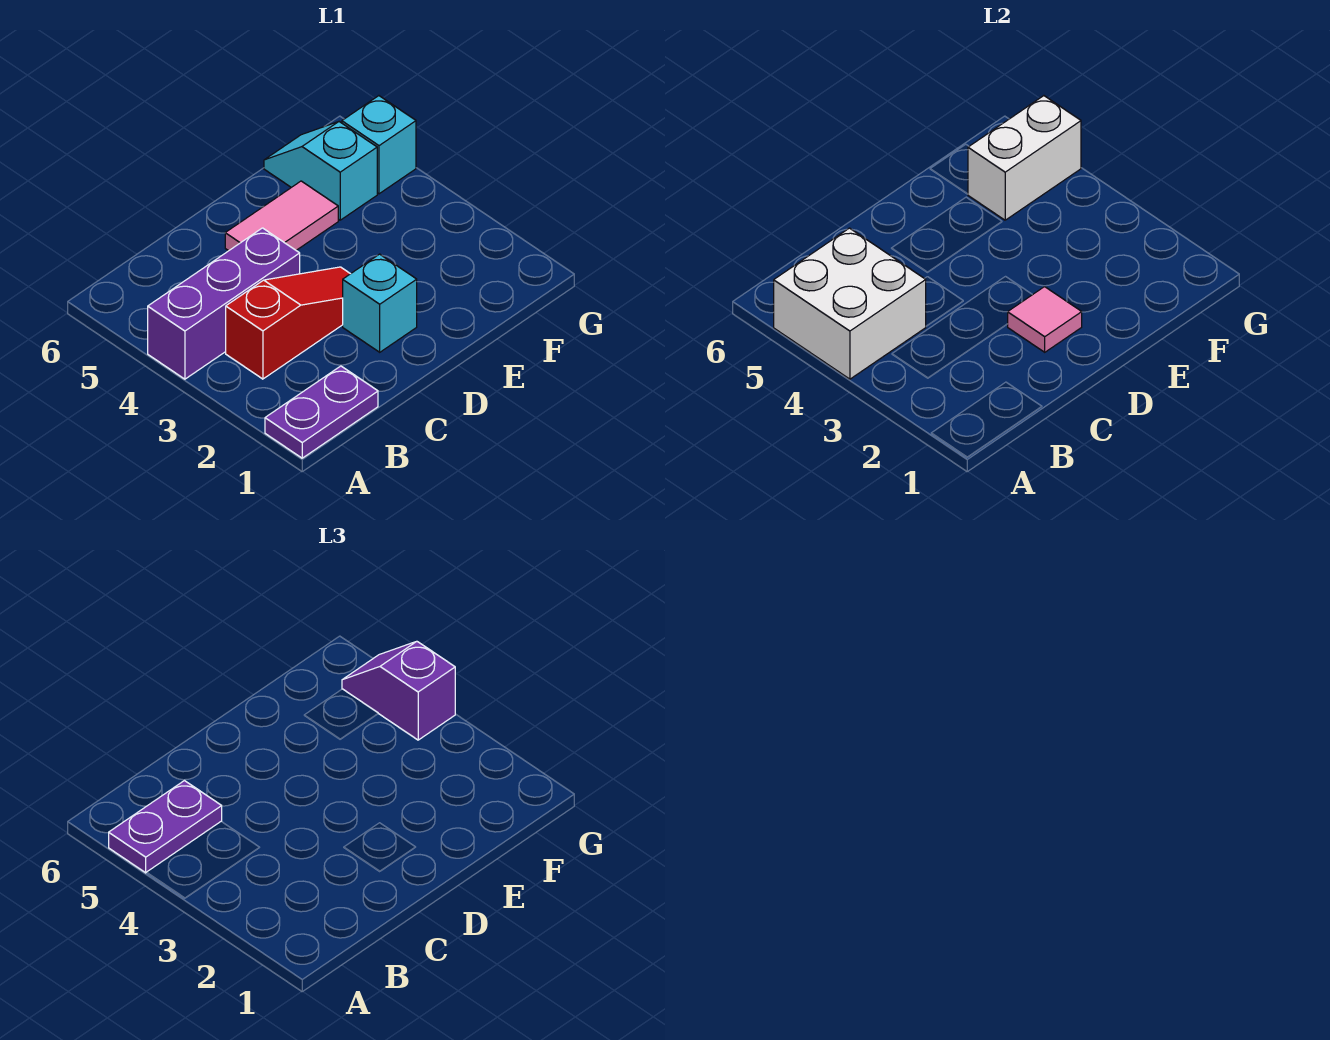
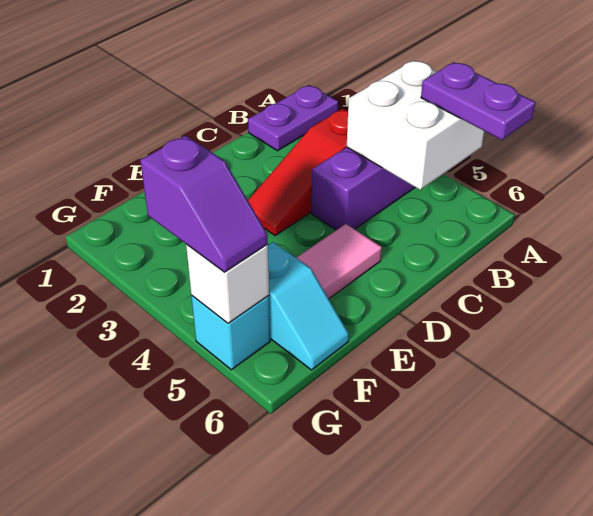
purple plate A5:B5 level 3 -> purple plate A5:A6 level 3
cyan brick D2 level 1 -> none
pink tile D2 level 2 -> none
white brick F5:G5 level 2 -> white brick G5 level 2

